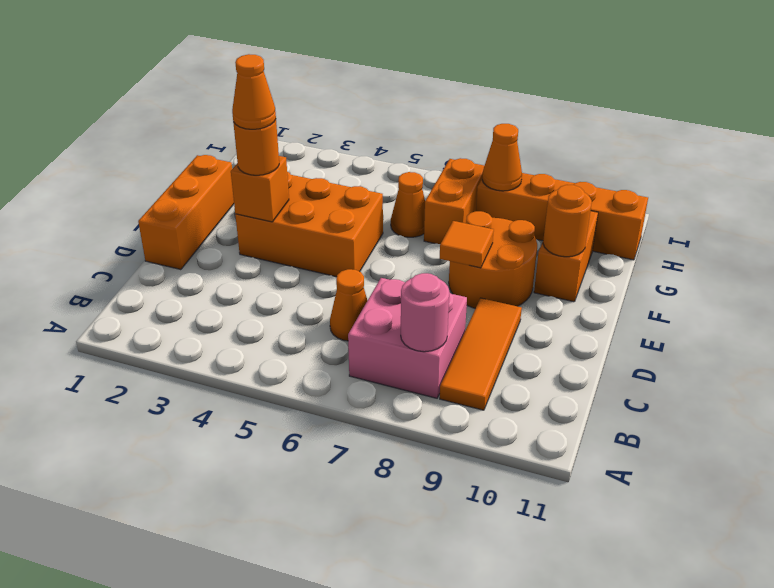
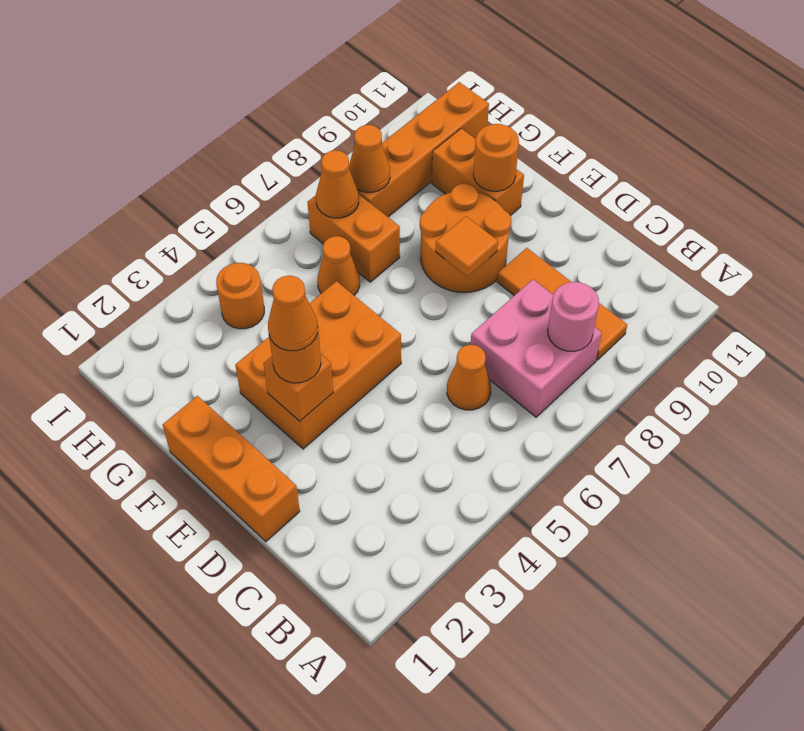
none -> orange round brick H4 level 1
none -> orange cone H7 level 2

